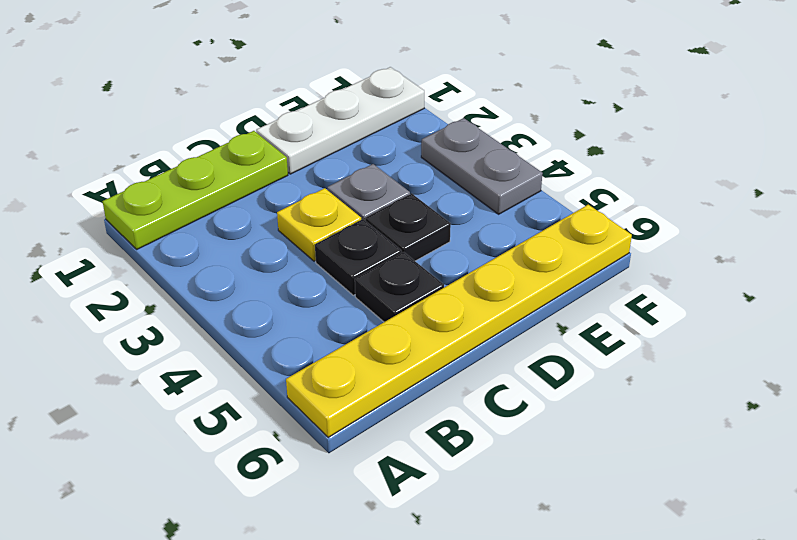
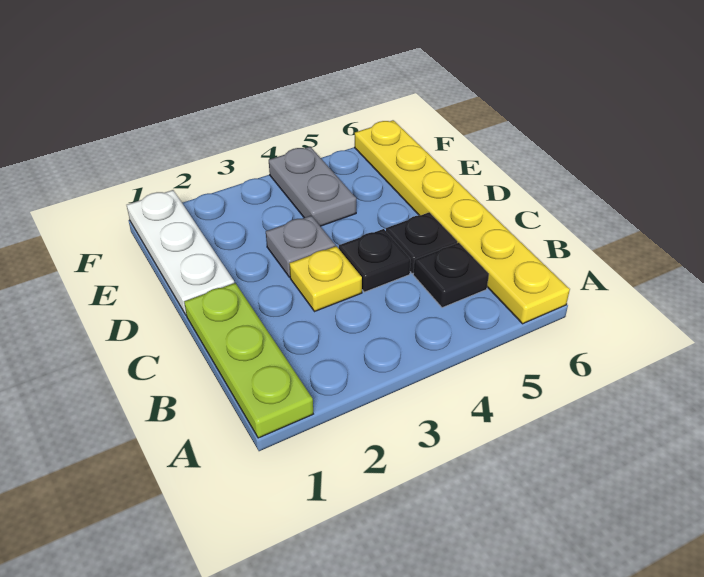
black plate D4 level 1 -> black plate B5 level 1
grey plate F3:F4 level 1 -> grey plate E4:F4 level 1

